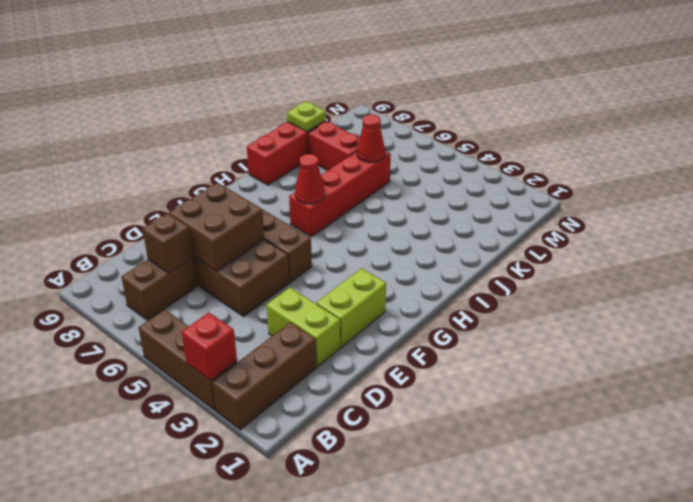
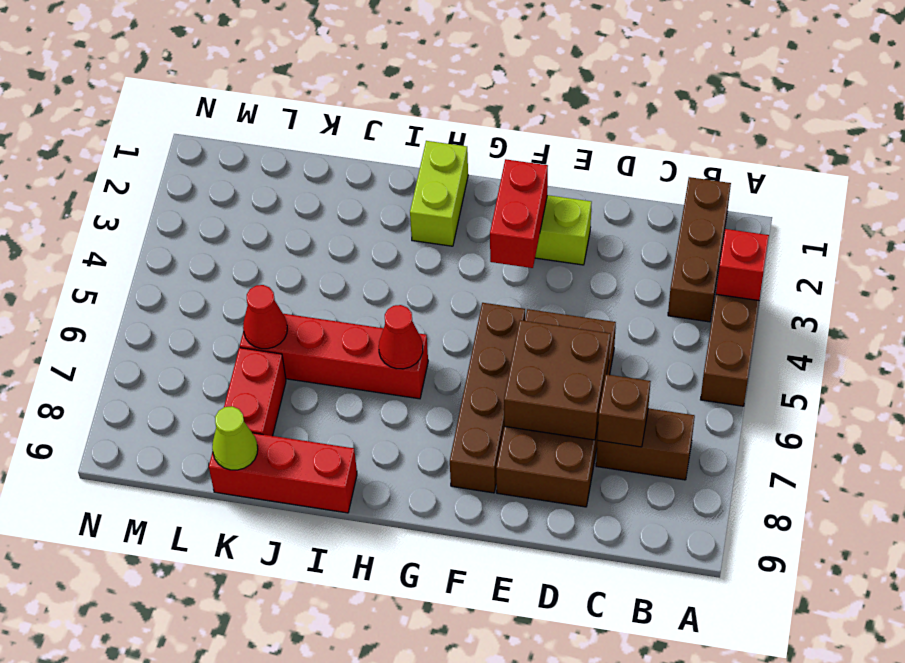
brown brick A2:C2 level 1 -> brown brick B1:B3 level 1
lime brick D2:D3 level 1 -> lime brick H1:H2 level 1
none -> red brick F2:F3 level 2
lime plate K9 level 2 -> lime cone K9 level 2

